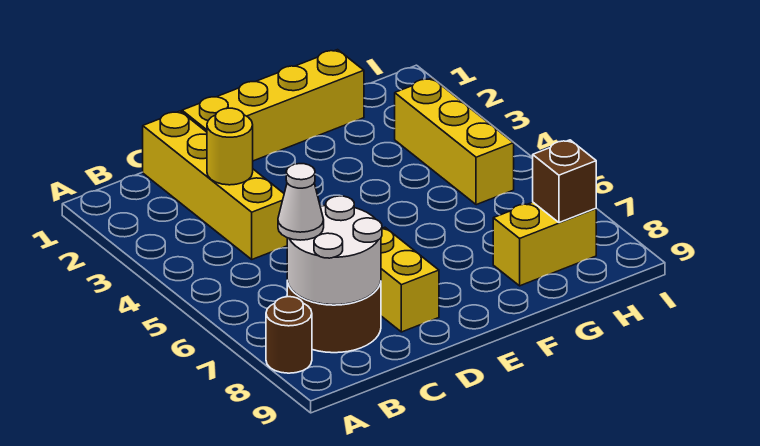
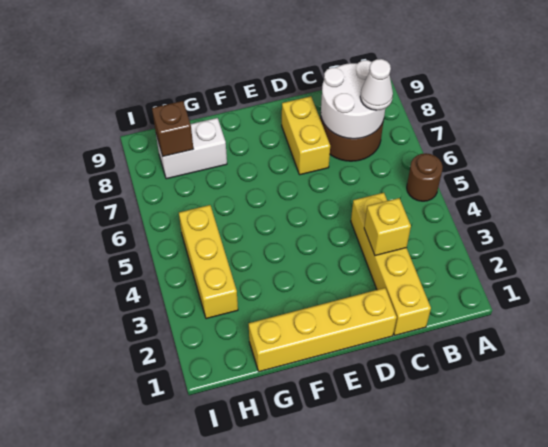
brown round brick A8 level 1 -> brown round brick A5 level 1
yellow round brick C3 level 2 -> yellow brick C3 level 2
yellow brick G8:H8 level 1 -> white brick G8:H8 level 1

